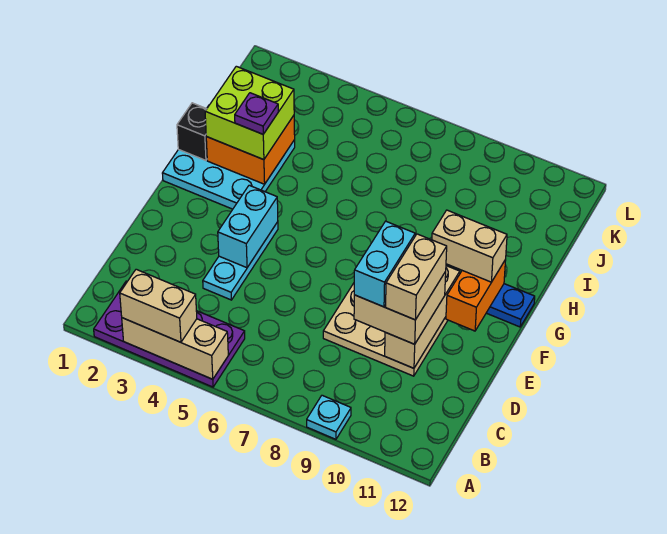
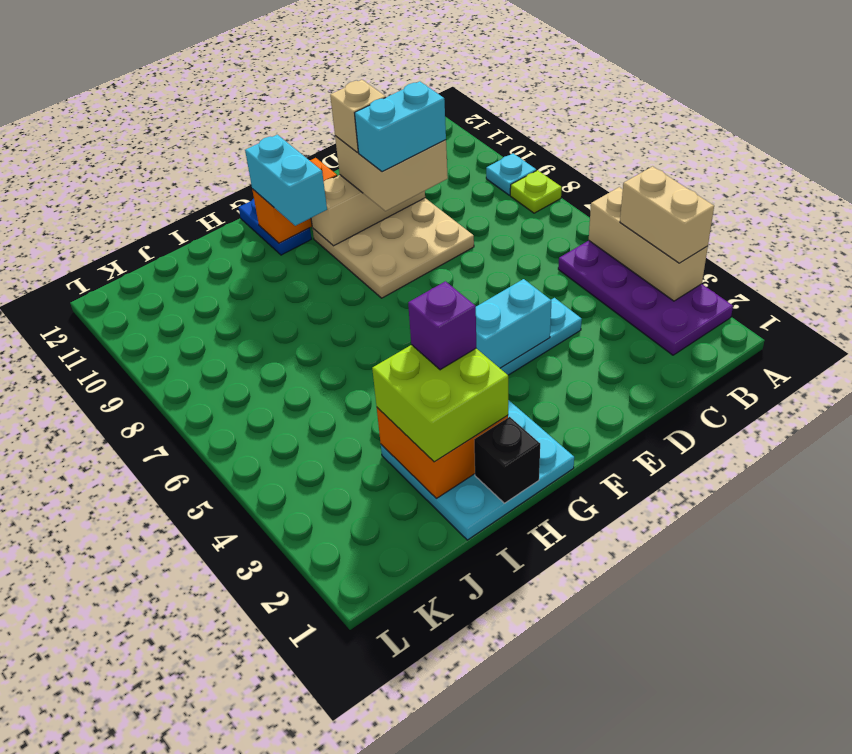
none -> lime plate A8 level 1
tan brick D10:E10 level 4 -> tan brick E10 level 4
tan brick G10:G11 level 3 -> cyan brick G10:G11 level 3
purple plate H3 level 4 -> purple brick H3 level 4

